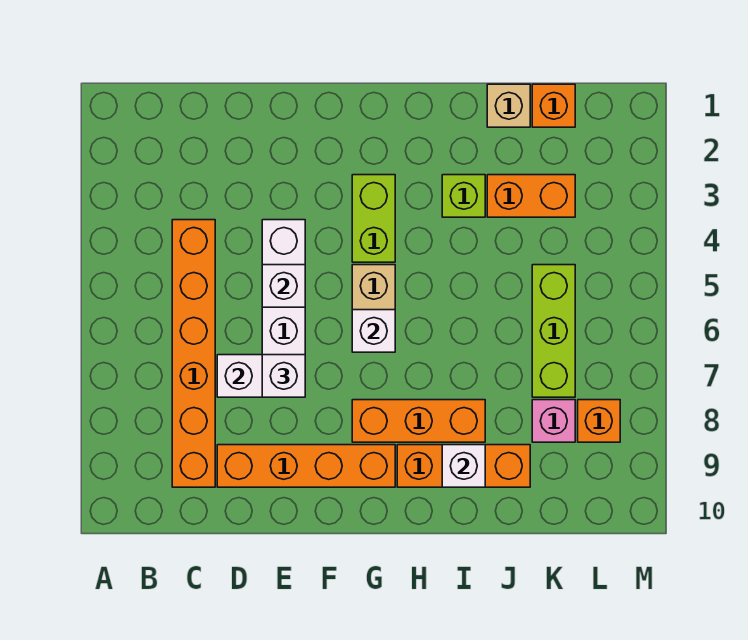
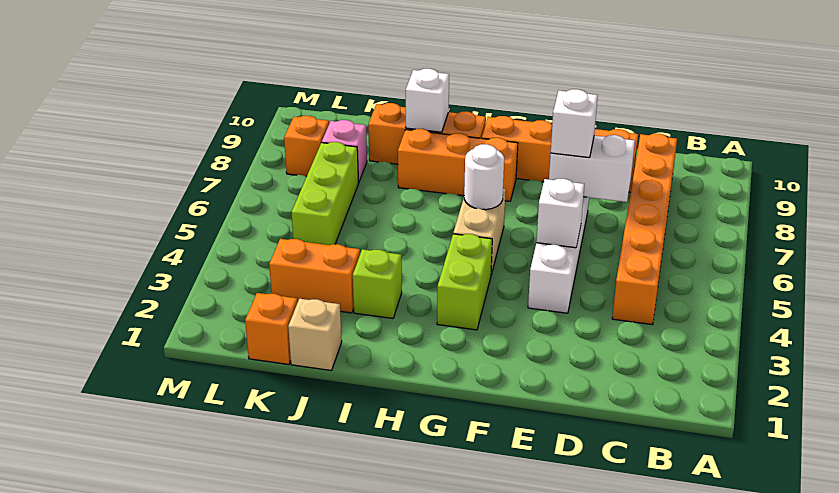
white brick G6 level 2 -> white round brick G6 level 2

